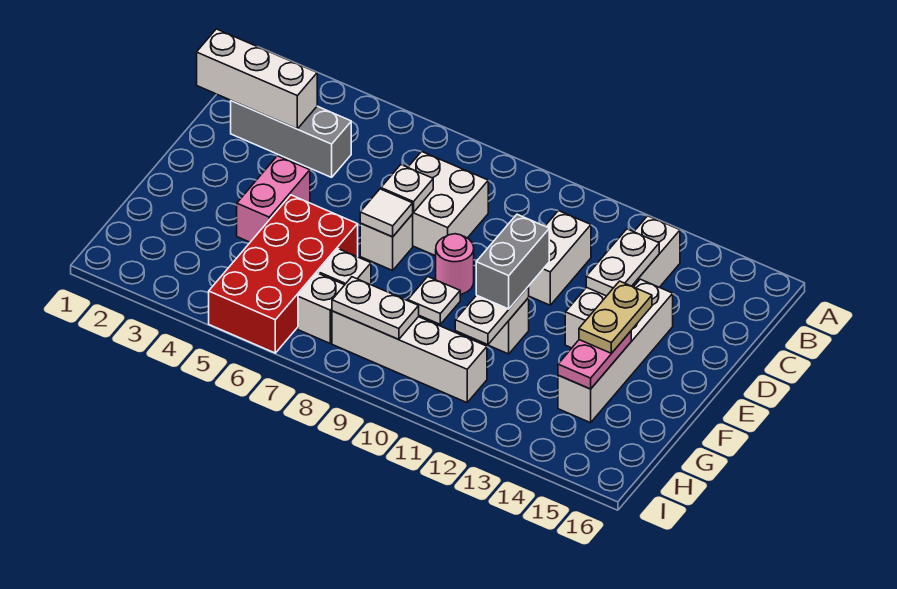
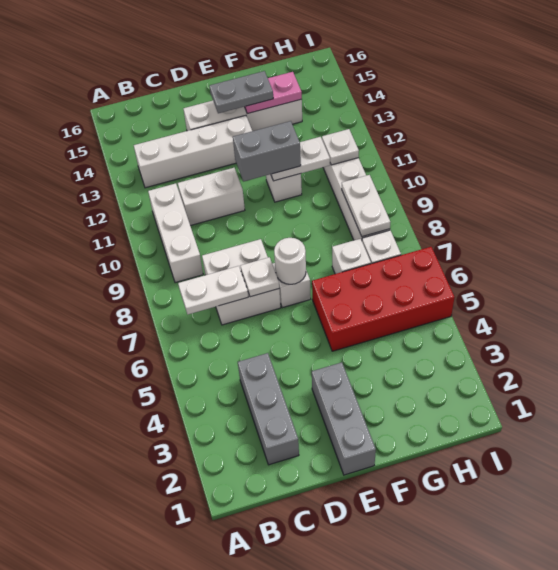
white brick C1:C3 level 2 -> white brick B9:B11 level 1
white plate C13:D13 level 2 -> white plate B7:C7 level 2
none -> grey brick E1:E3 level 1
pink brick E4:F4 level 1 -> none
white tile E7 level 2 -> white round brick E7 level 2
pink round brick E9 level 1 -> none
tan plate E14:F14 level 3 -> grey plate E14:F14 level 3
white plate F9 level 1 -> white plate H11 level 2

